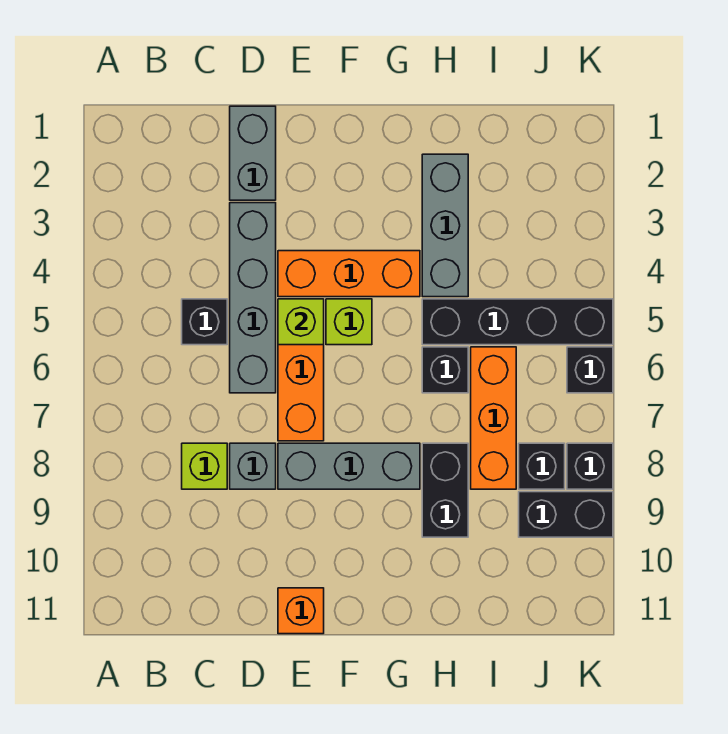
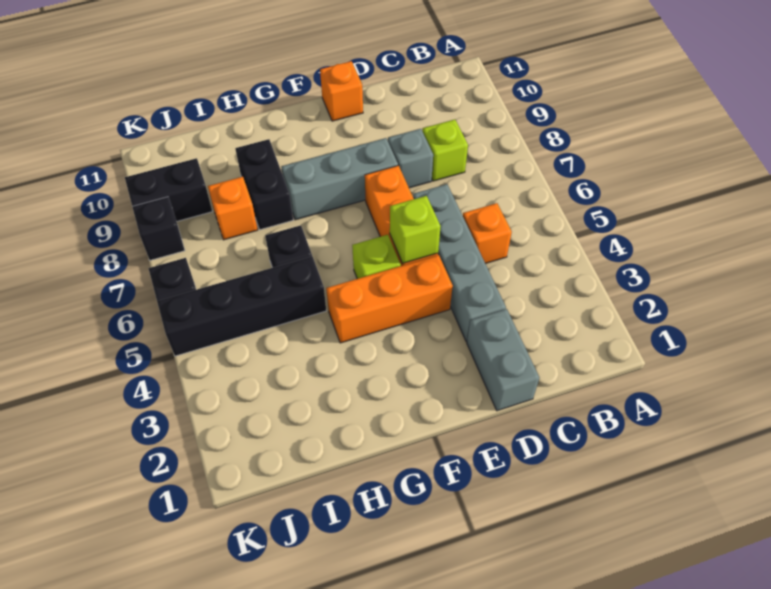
black brick C5 level 1 -> orange brick C5 level 1
grey brick H2:H4 level 1 -> none
orange brick I6:I8 level 1 -> orange brick I8 level 1
black brick J8 level 1 -> none

